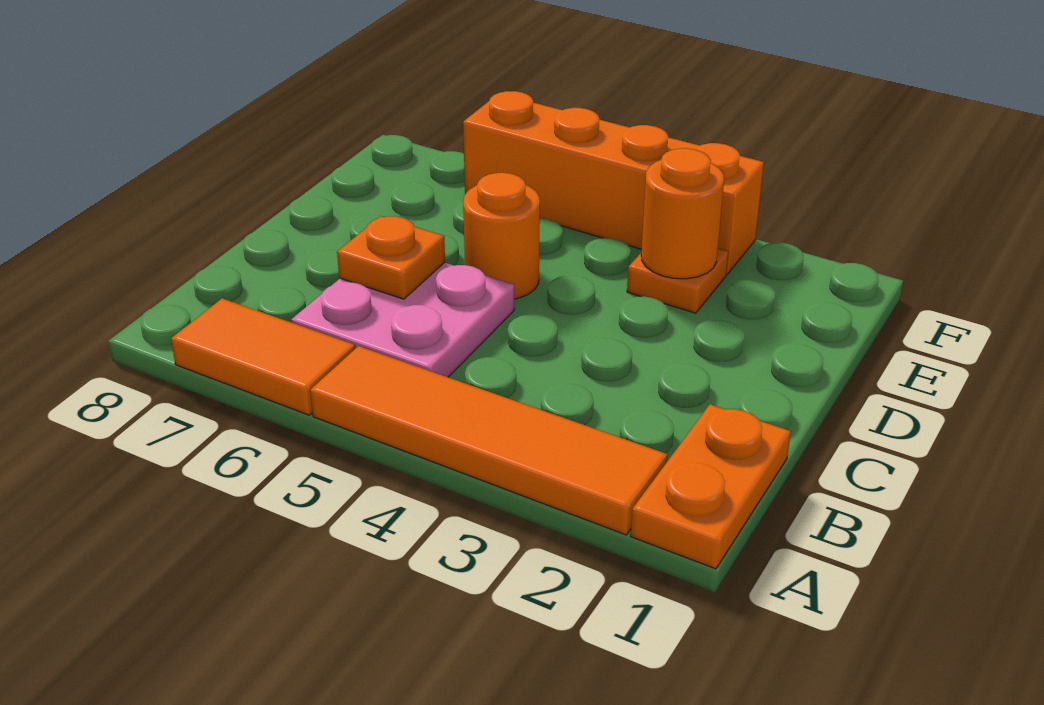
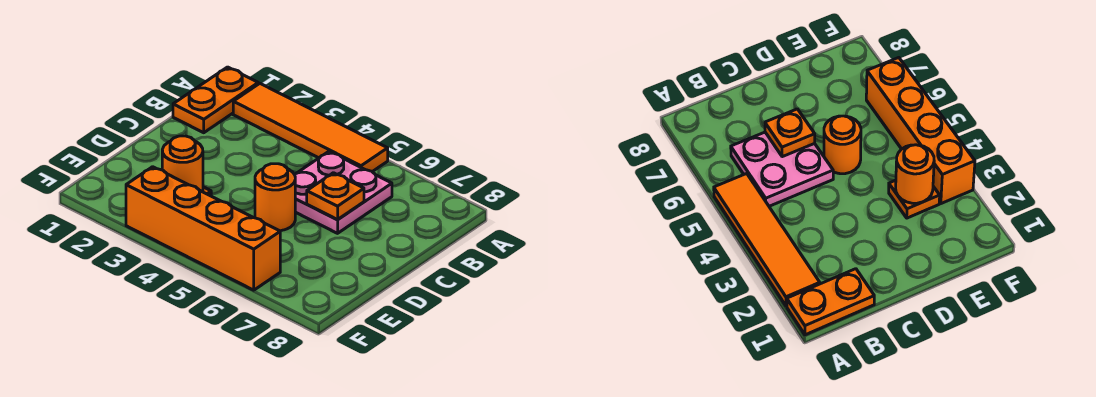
orange tile A6:A7 level 1 -> none

